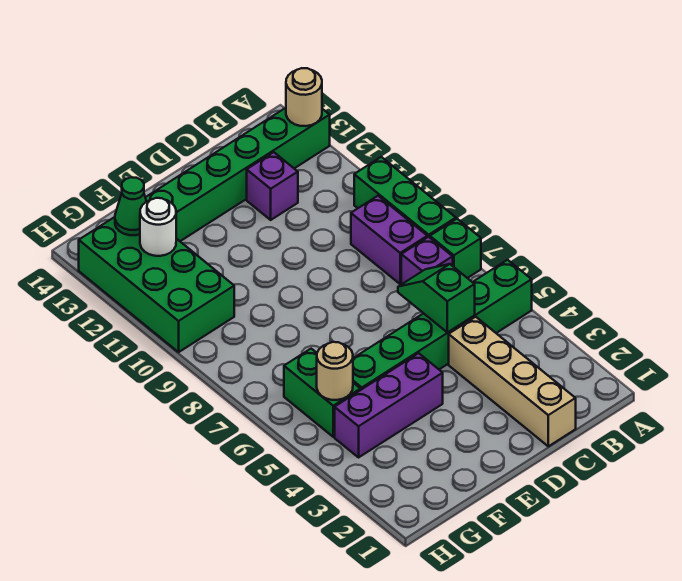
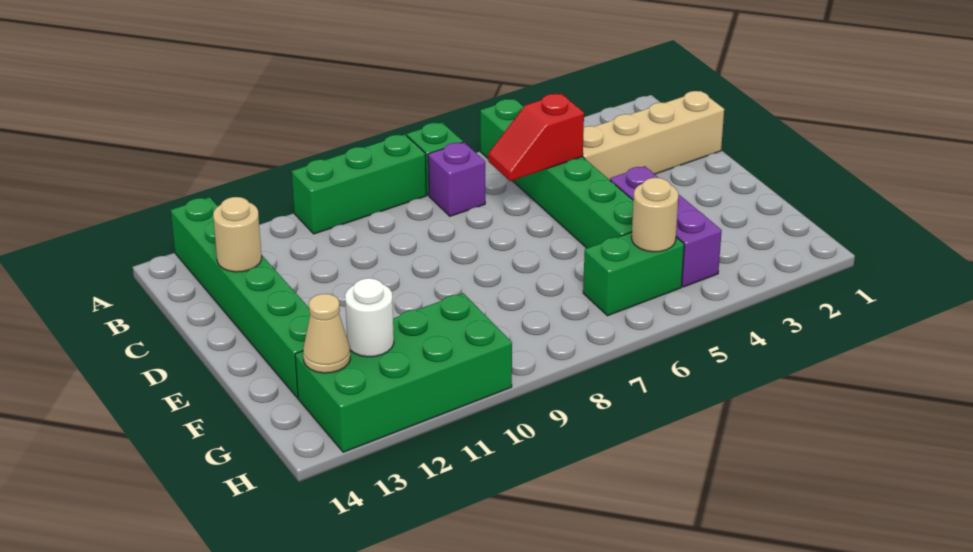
tan round brick A13 level 2 -> tan round brick C13 level 2
purple brick B8:B9 level 1 -> none
green slope C5:C6 level 2 top 5 -> red slope C5:C6 level 2 top 5
purple brick C12 level 1 -> none
green cone G13 level 2 -> tan cone G13 level 2

